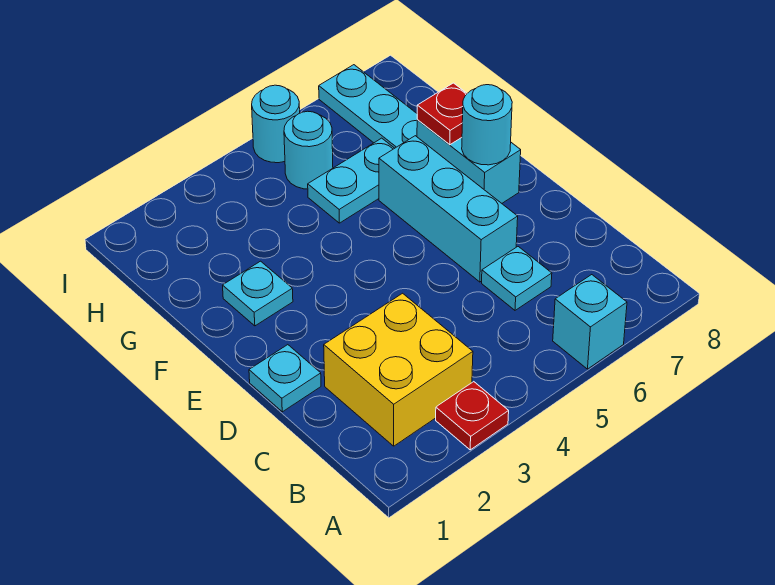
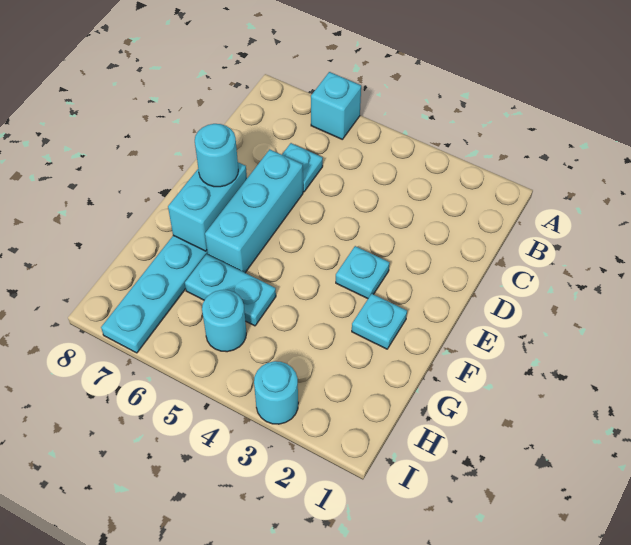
red plate A3 level 1 -> none
yellow brick B2:C3 level 1 -> none
cyan plate D1 level 1 -> cyan plate E3 level 1
red plate F7 level 3 -> none
cyan round brick I5 level 1 -> cyan round brick I3 level 1

